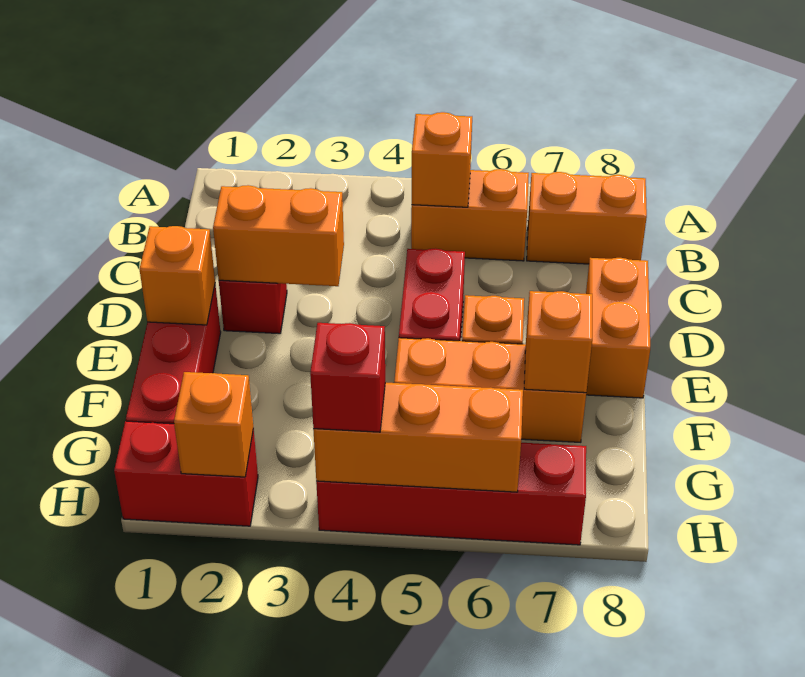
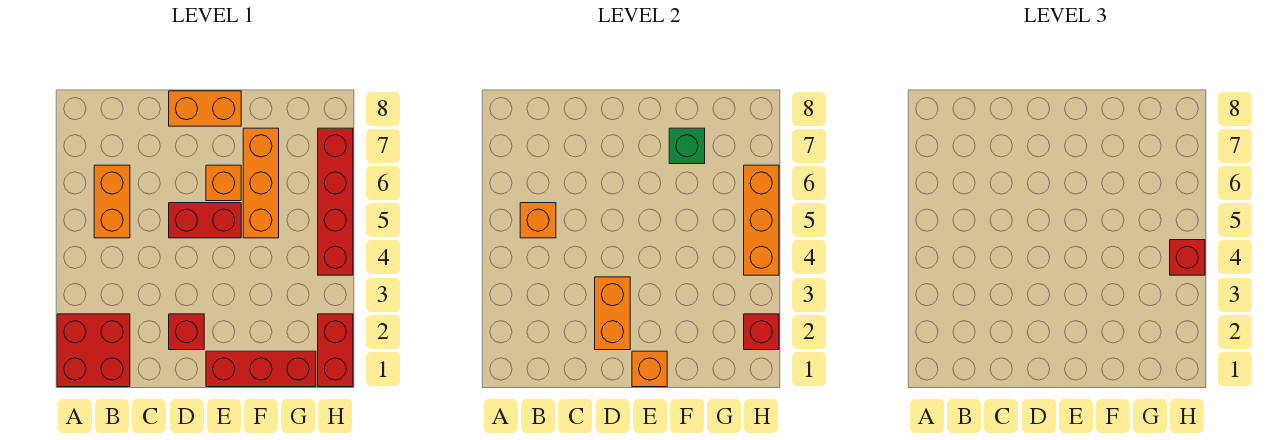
none -> red brick A1:B2 level 1
orange brick B7:B8 level 1 -> none
orange brick F7 level 2 -> green brick F7 level 2
orange brick H2 level 2 -> red brick H2 level 2

